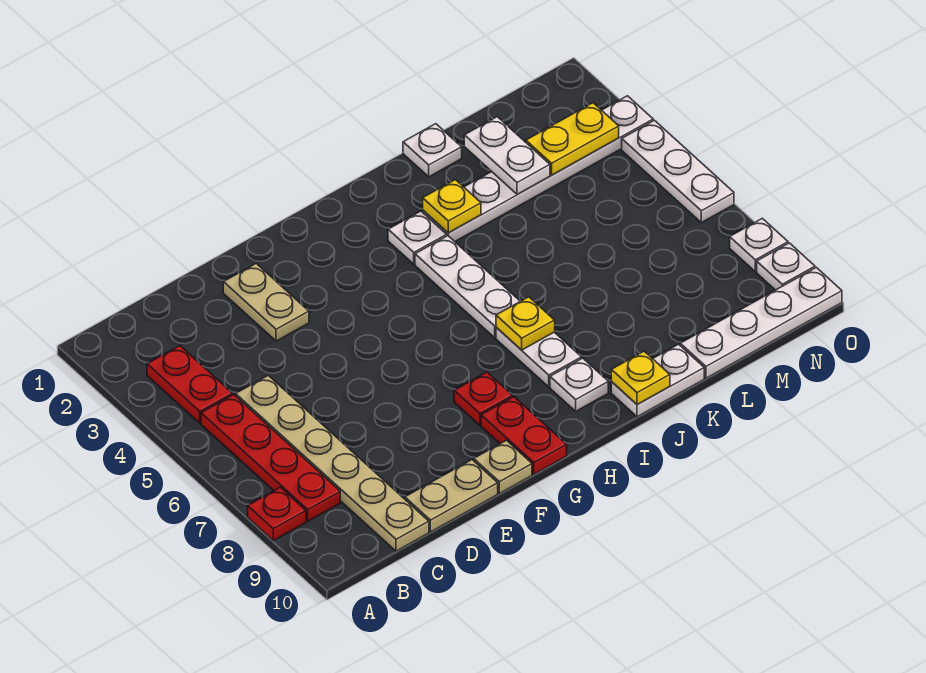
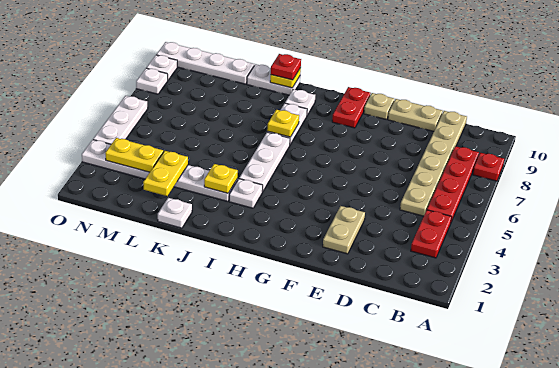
red plate G8 level 1 -> red plate J10 level 3
white plate L2:L3 level 2 -> yellow plate L2:L3 level 2

